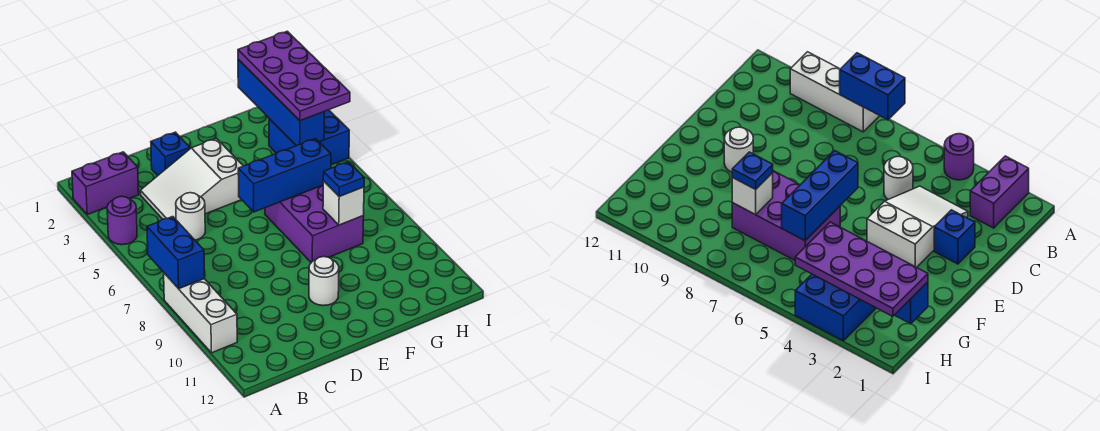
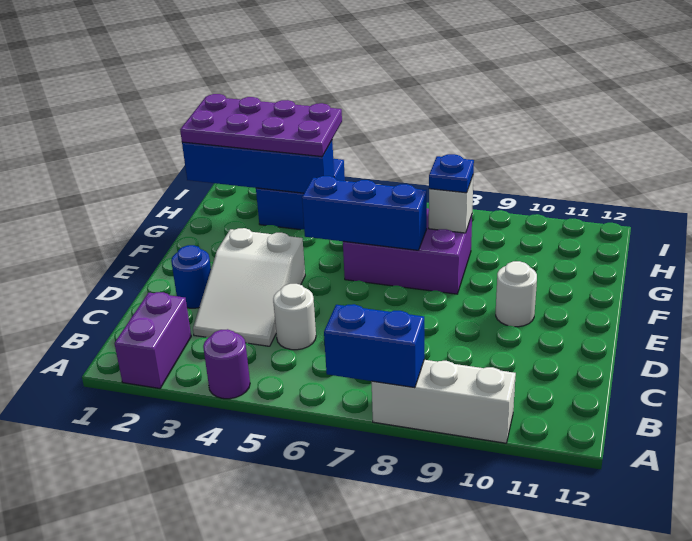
blue brick D2 level 1 -> blue round brick D2 level 1
blue brick E6:G6 level 2 -> blue brick F5:F7 level 2

